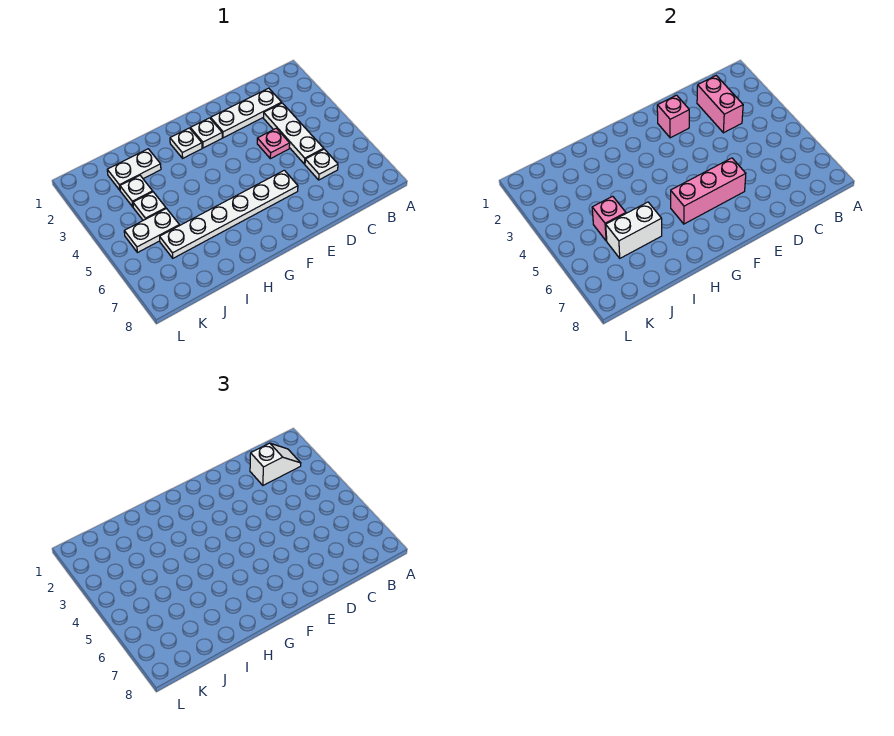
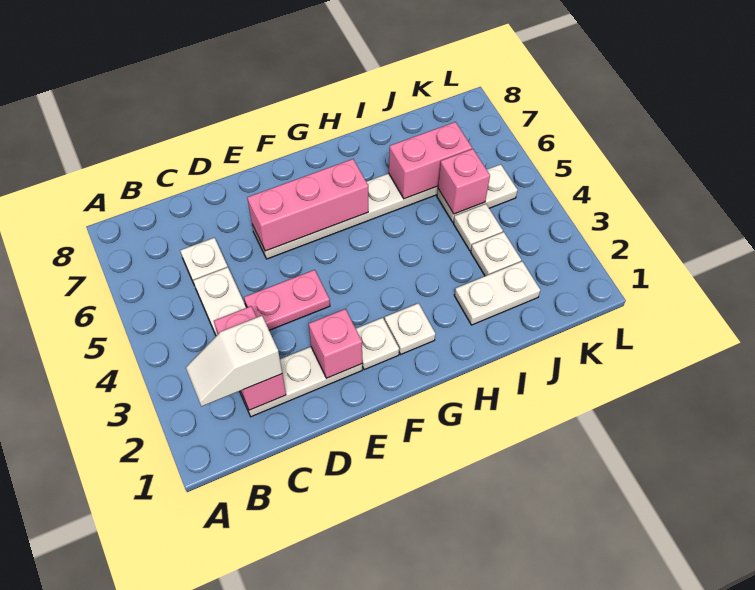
pink plate D4 level 1 -> pink plate D4:E4 level 1
white brick I6:J6 level 2 -> pink brick I6:J6 level 2

